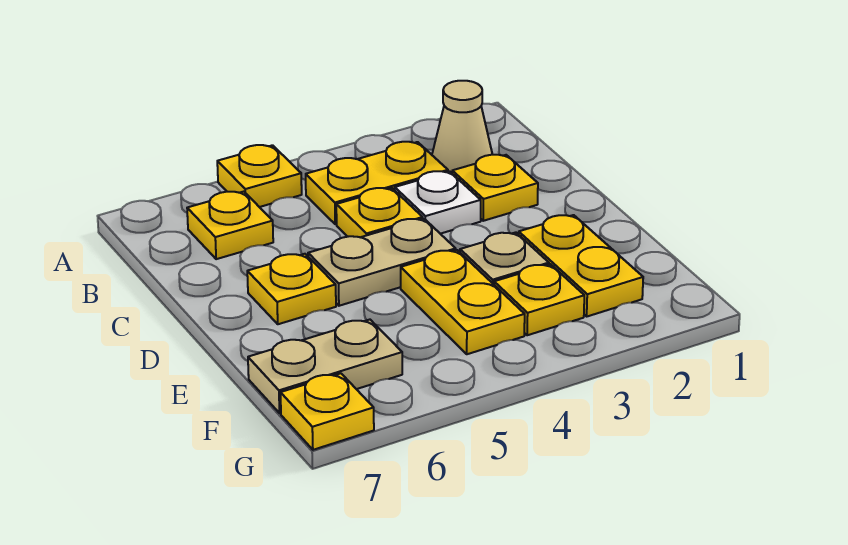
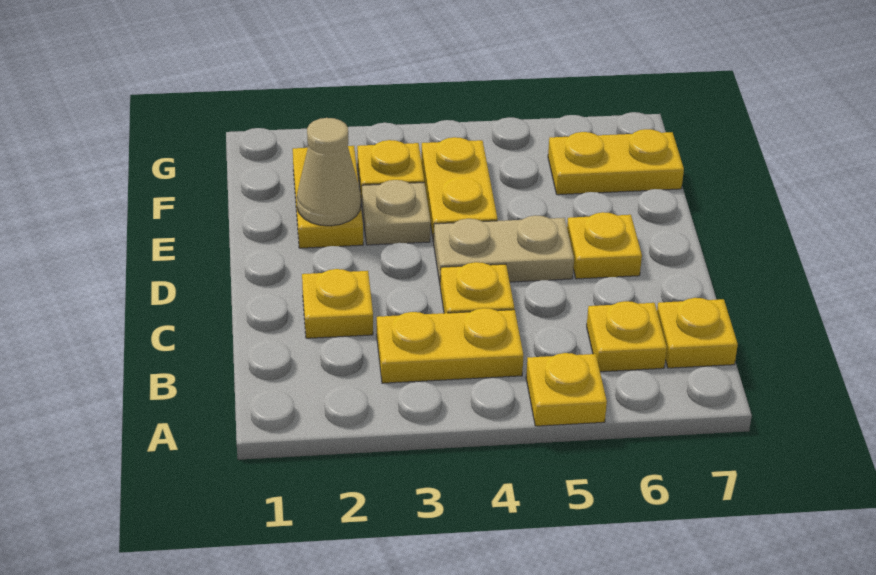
tan cone B2 level 1 -> tan cone E2 level 2
white plate C3 level 1 -> none
tan plate F6:F7 level 1 -> yellow plate F6:F7 level 1
yellow plate G7 level 1 -> yellow plate B7 level 1

